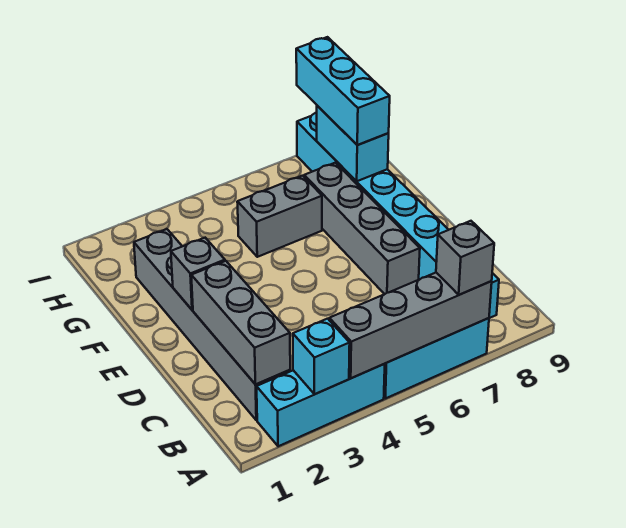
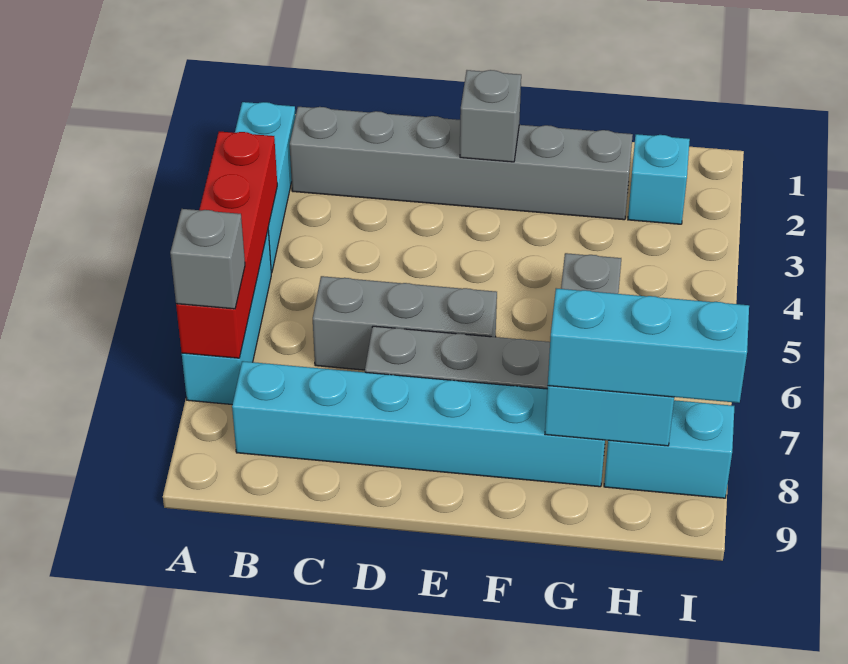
cyan brick A3 level 2 -> cyan brick H2 level 1
grey brick A4:A7 level 2 -> red brick A4:A7 level 2
grey brick B2:D2 level 2 -> grey brick C6:E6 level 1

